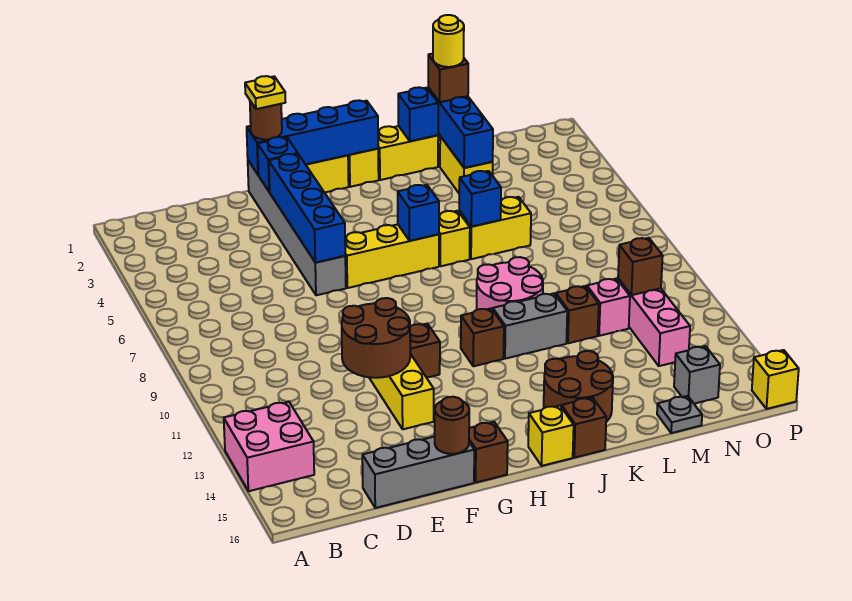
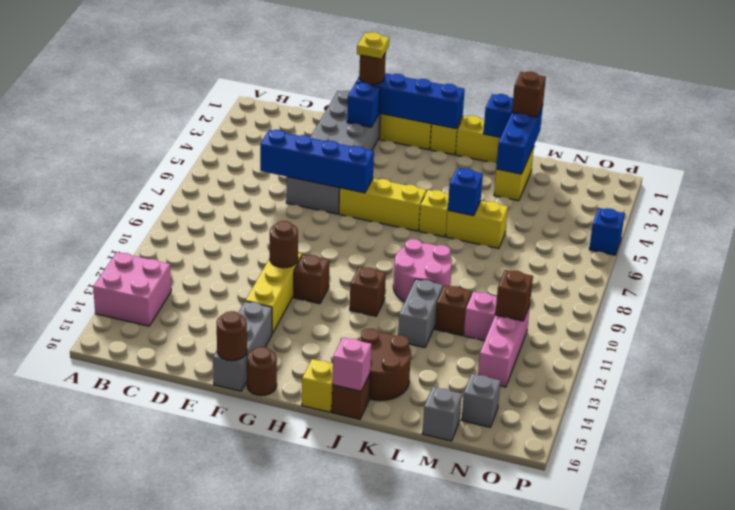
grey brick D16:F16 level 1 -> grey brick F14:F16 level 1
brown round brick E11:F12 level 2 -> brown round brick F11 level 2
grey brick F1:F6 level 1 -> grey brick E1:F6 level 1
blue brick F3:F6 level 2 -> blue brick D6:G6 level 2
brown brick G16 level 1 -> brown round brick G16 level 1
blue brick I6 level 2 -> blue brick P5 level 1
grey brick J11:K11 level 1 -> grey brick K11:K12 level 1
none -> pink brick J16 level 2
yellow round brick L1 level 4 -> none
grey plate M16 level 1 -> grey brick M16 level 1
yellow brick P16 level 1 -> none

